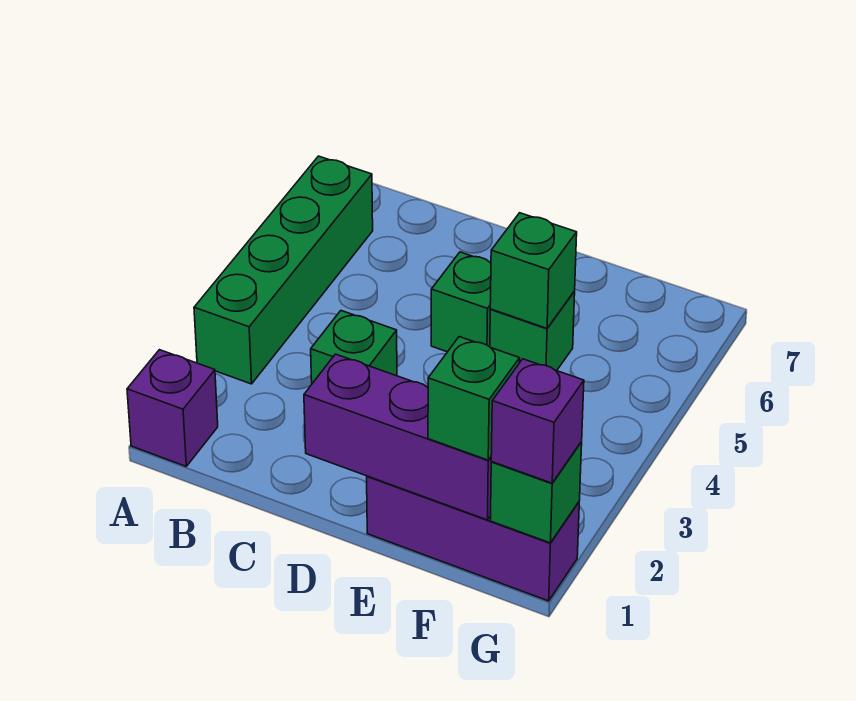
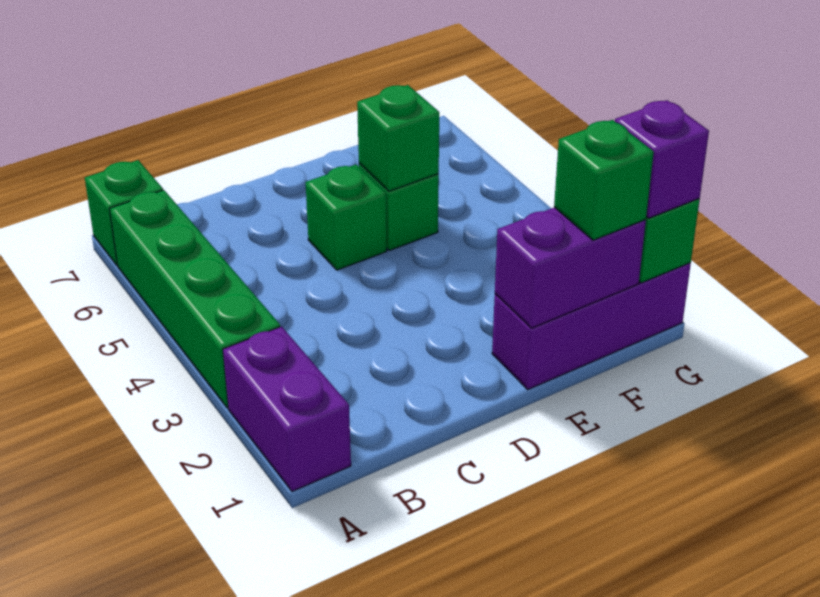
purple brick A1 level 1 -> purple brick A1:A2 level 1
green brick C3 level 1 -> green brick A7 level 1
purple brick D1:F1 level 2 -> purple brick E1:F1 level 2

